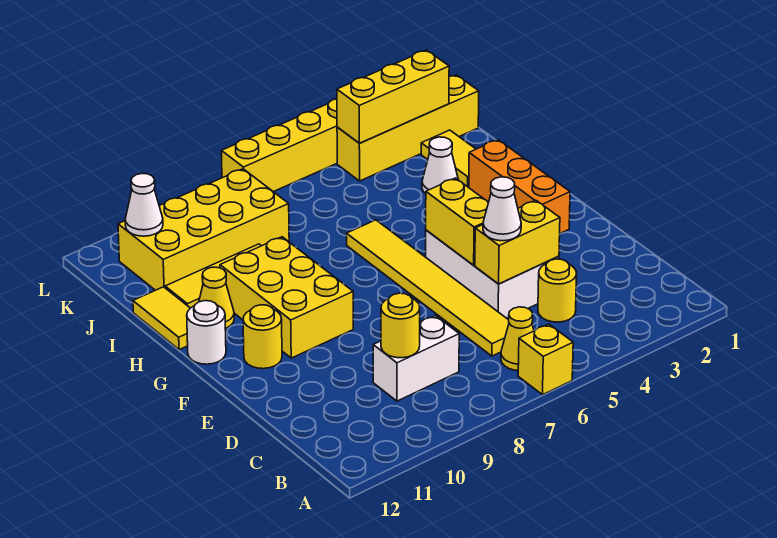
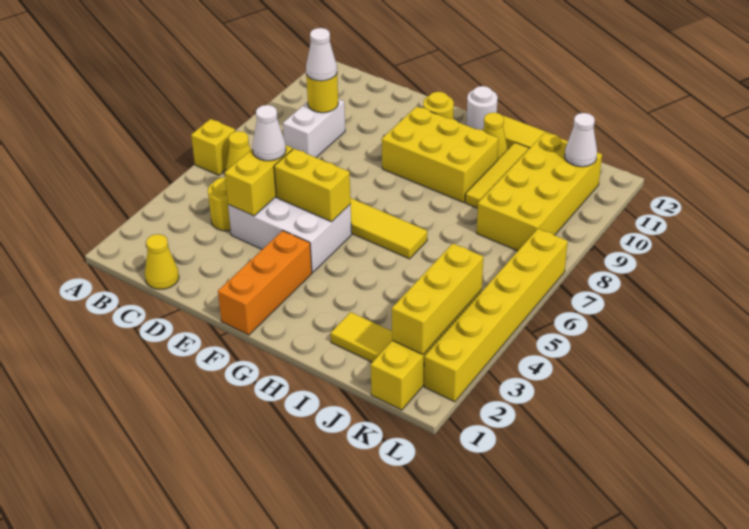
none -> yellow cone C1 level 1
orange brick F2:H2 level 1 -> orange brick F1:F3 level 1
white cone I3 level 1 -> white cone C9 level 3

